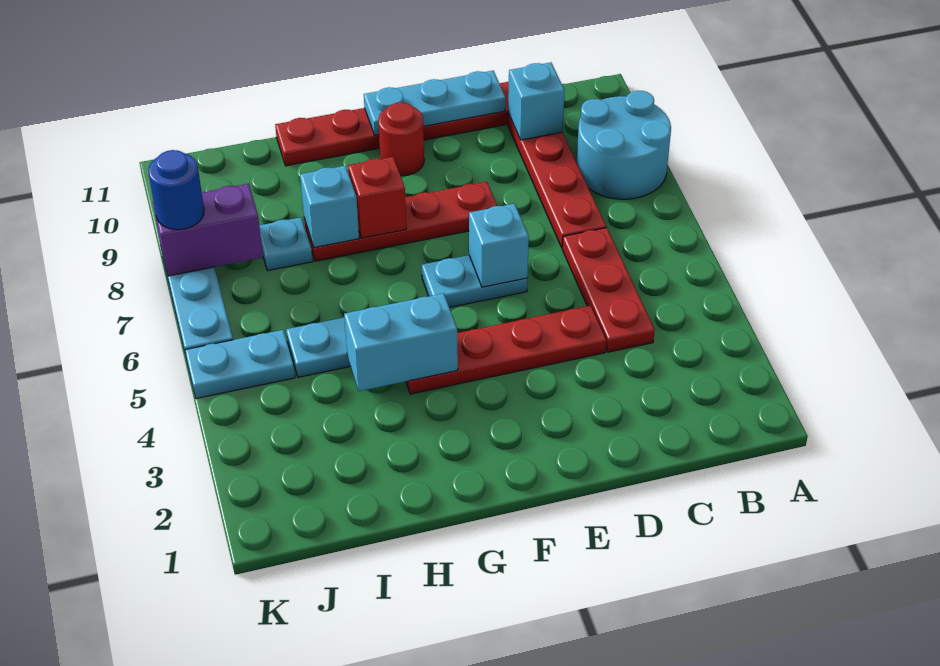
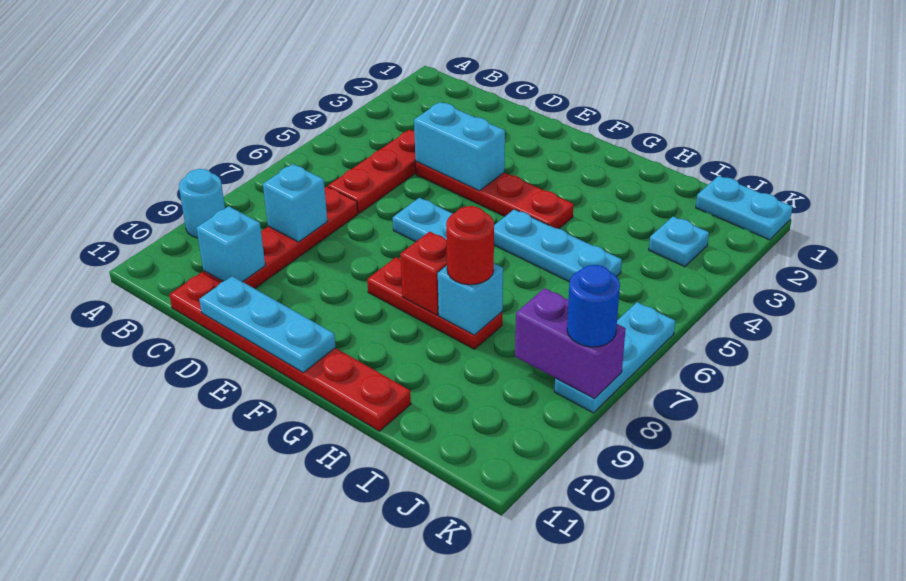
cyan round brick A8:B9 level 1 -> cyan round brick A9 level 1
cyan brick E6 level 2 -> cyan brick C8 level 2
red plate E8:H8 level 1 -> red plate F8:H8 level 1
red round brick F10 level 1 -> red round brick H8 level 3
cyan brick G4:H4 level 2 -> cyan brick D4:E4 level 2
cyan plate I8 level 1 -> cyan plate J3 level 1
cyan plate J5:K5 level 1 -> cyan plate J1:K1 level 1

